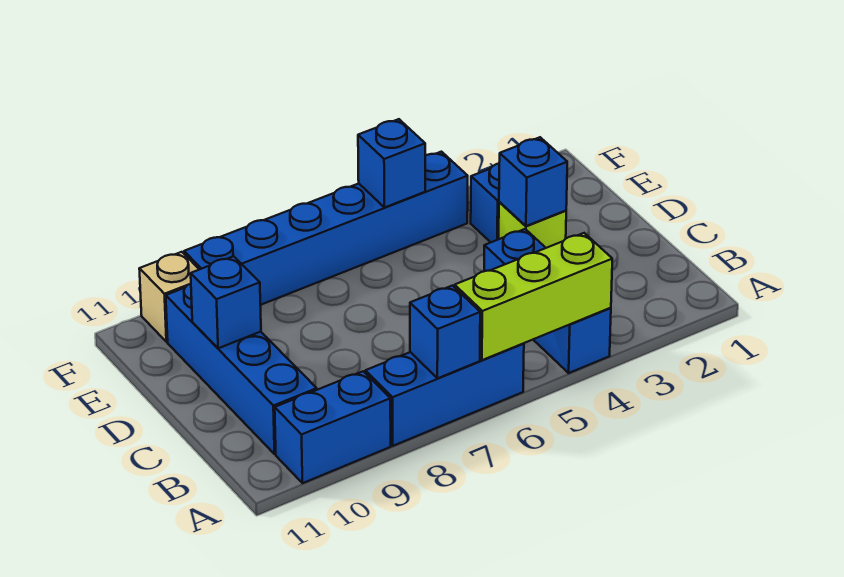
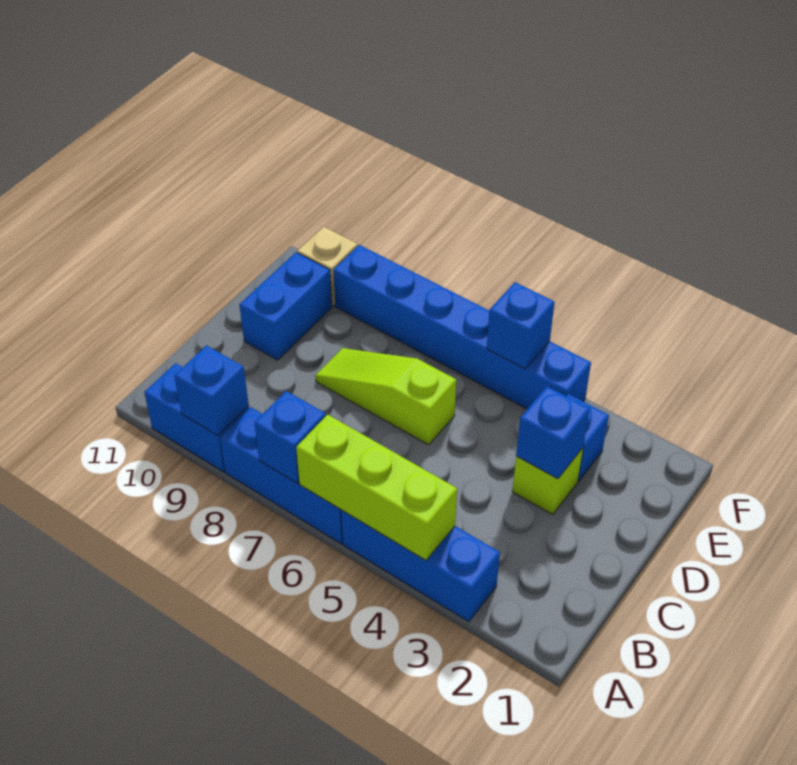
blue brick A4:C4 level 1 -> blue brick A3:A5 level 1
blue brick B10:E10 level 1 -> blue brick D10:E10 level 1
none -> lime slope D6:D8 level 1 top 6
blue brick D10 level 2 -> blue brick A9 level 2

